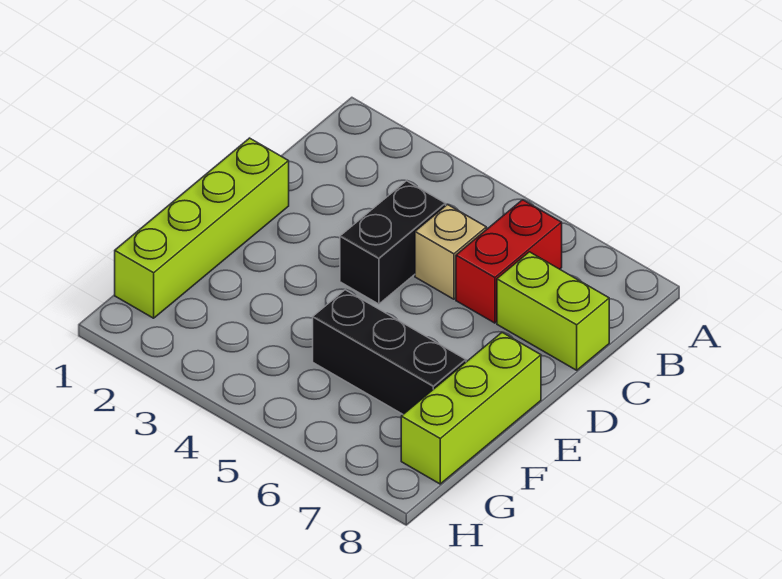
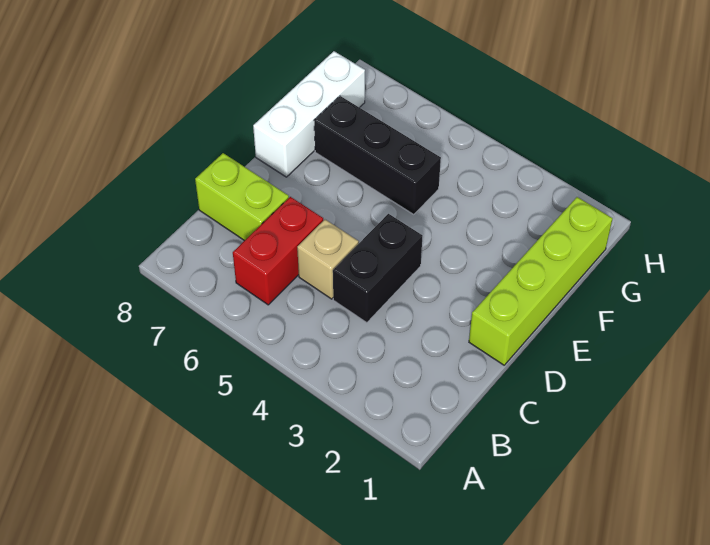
lime brick E8:G8 level 1 -> white brick E8:G8 level 1

